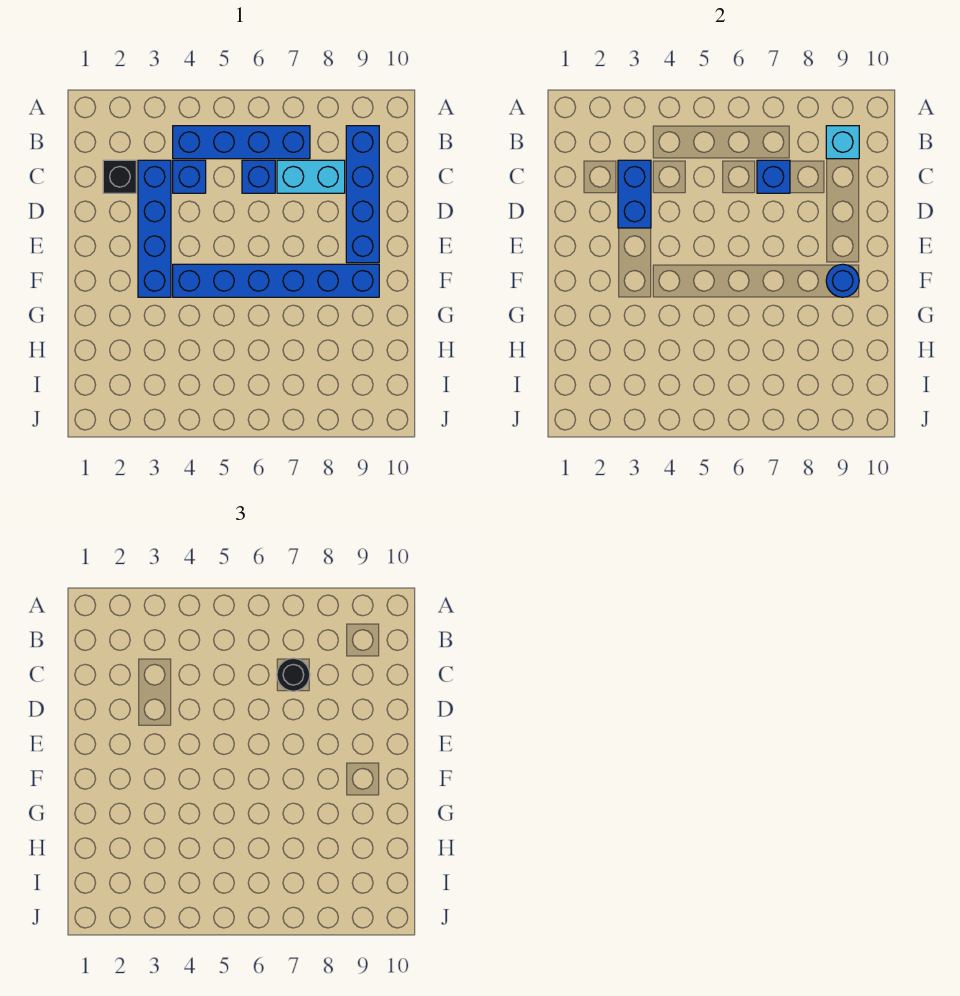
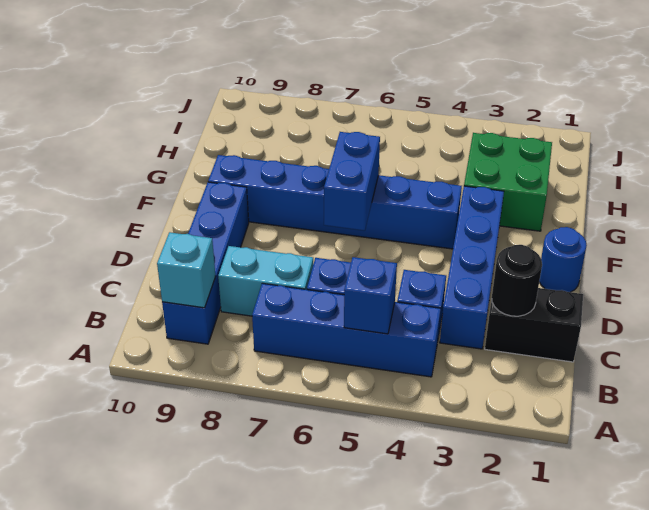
black brick C2 level 1 -> black brick C1:C2 level 1
blue brick C3:D3 level 2 -> blue brick E6:F6 level 2
blue brick C7 level 2 -> blue brick B5 level 2
black round brick C7 level 3 -> black round brick C2 level 2
blue round brick F9 level 2 -> blue round brick E1 level 1
none -> green brick G2:H3 level 1

